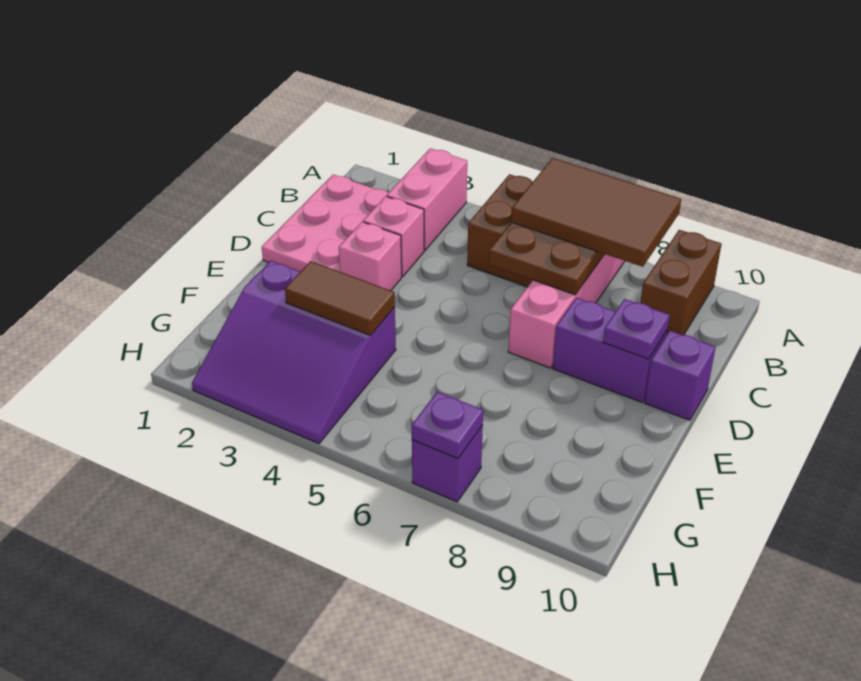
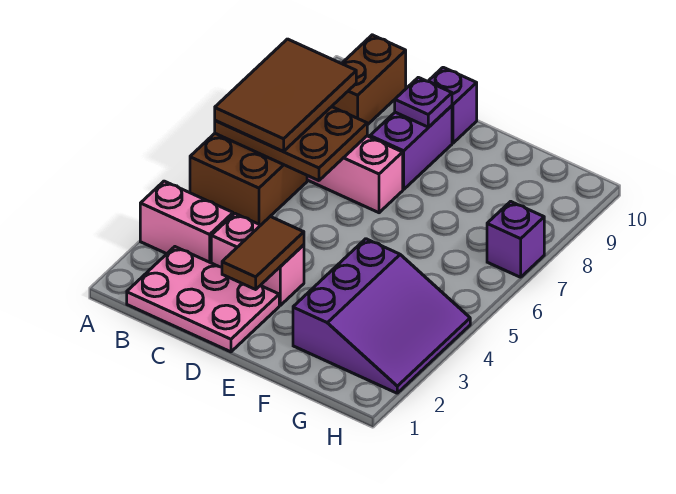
brown brick A9:B9 level 1 -> brown brick B9:B10 level 1
brown tile F3:F4 level 2 -> brown tile D2:D3 level 2
purple plate H7 level 2 -> none

